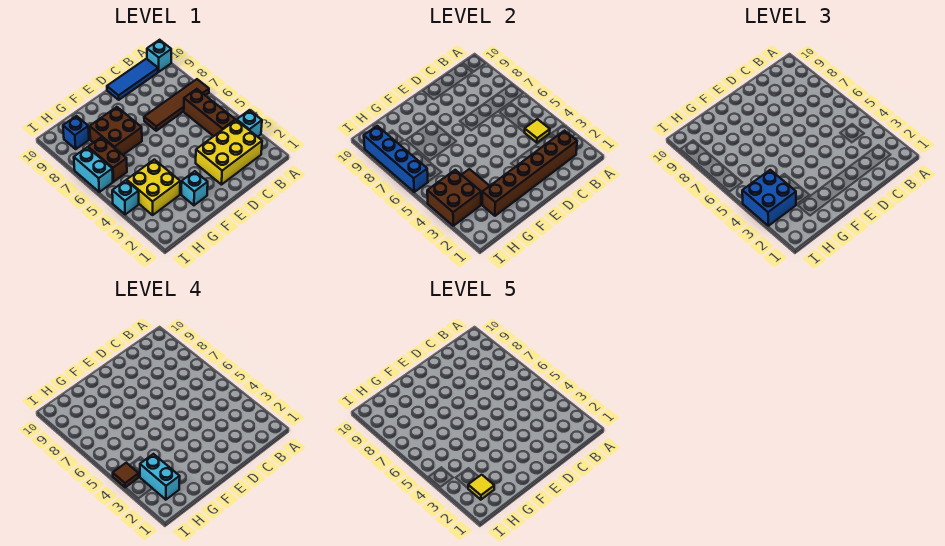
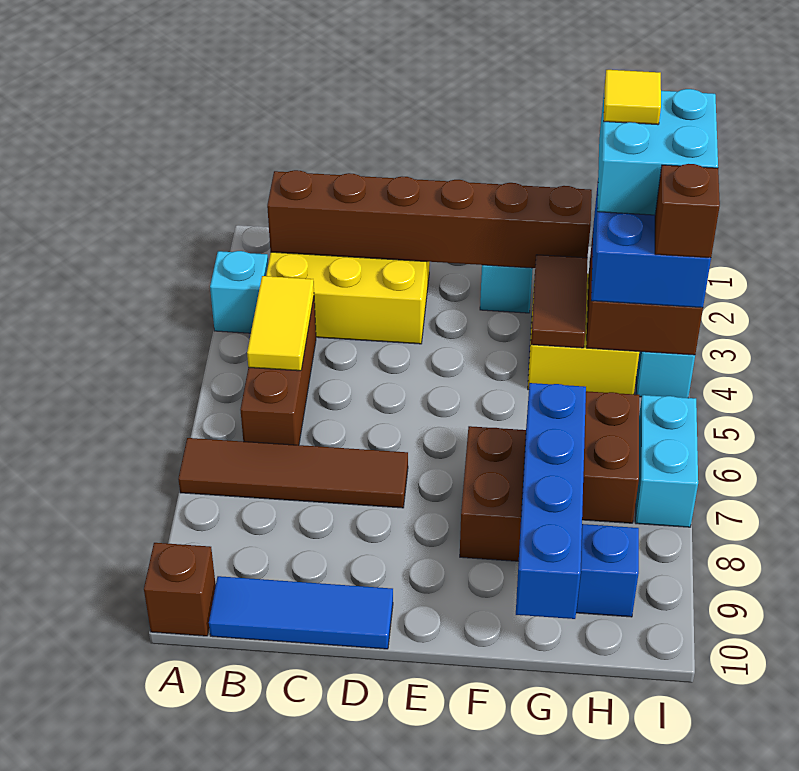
cyan brick A10 level 1 -> brown brick A10 level 1
yellow tile B4 level 2 -> yellow tile B4:B5 level 2
cyan brick H2:H3 level 4 -> cyan brick H2:I3 level 4
brown tile I4 level 4 -> brown brick I4 level 4
blue brick I6:I9 level 2 -> blue brick G7:G10 level 2

